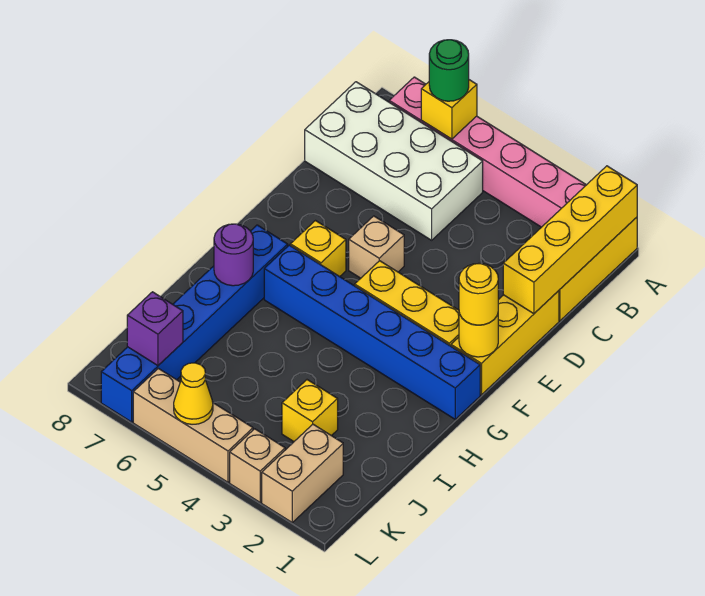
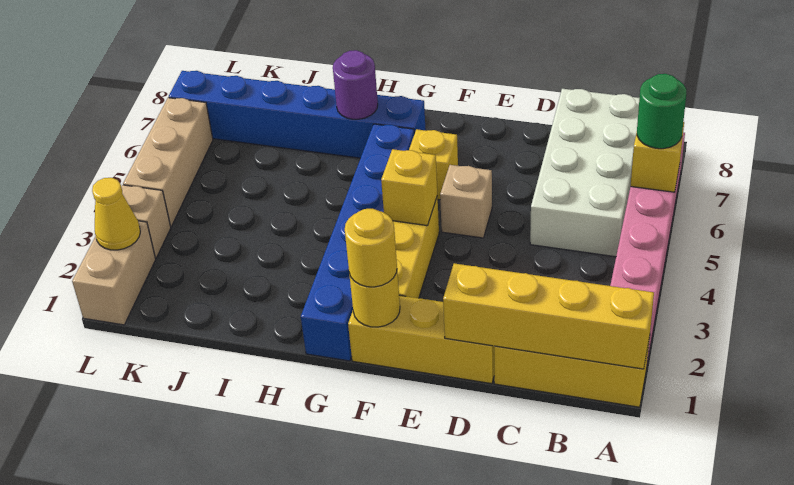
yellow brick J3 level 1 -> yellow brick F4 level 2
tan brick K2:L2 level 1 -> tan brick L1:L2 level 1
purple brick K7 level 2 -> none
yellow cone L5 level 2 -> yellow cone L2 level 2

